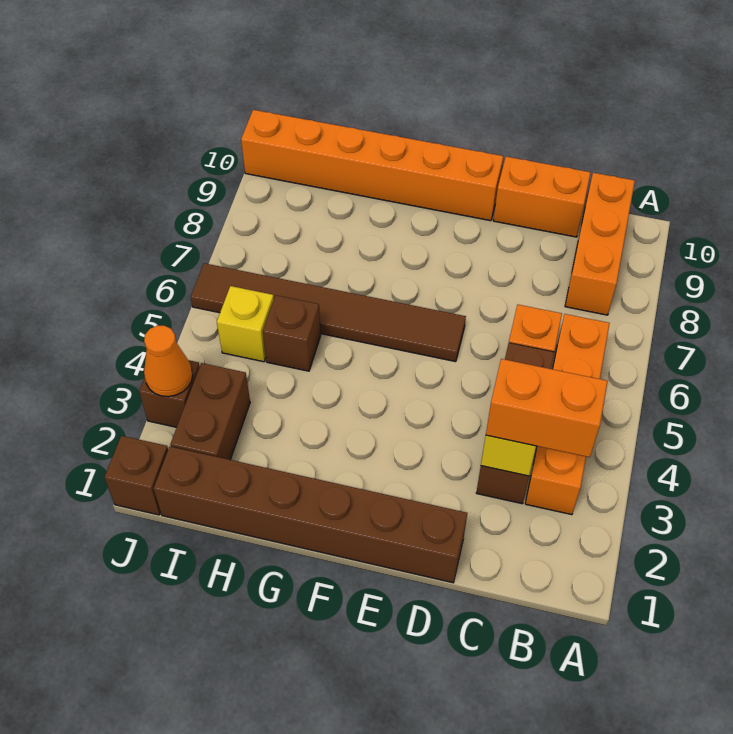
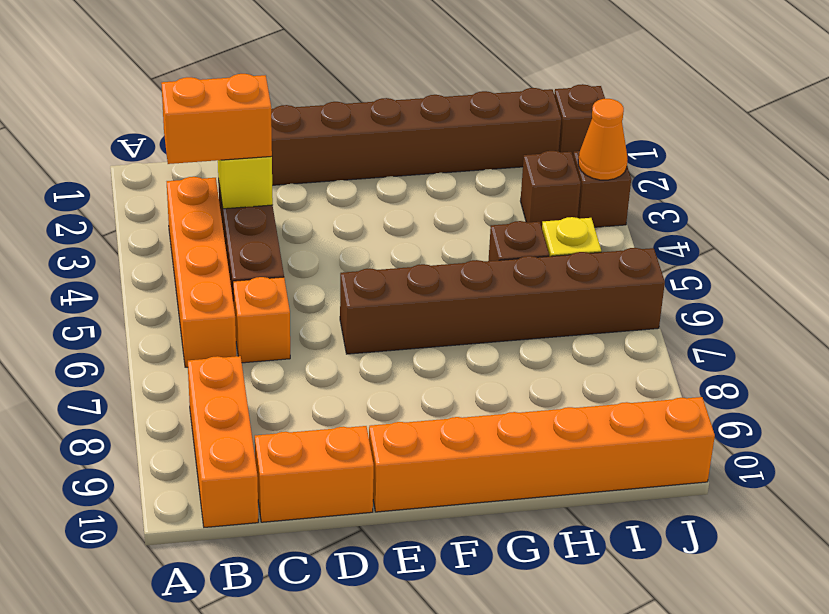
brown tile E6:J6 level 1 -> brown brick E6:J6 level 1
brown brick I2:I3 level 1 -> brown brick I3 level 1

